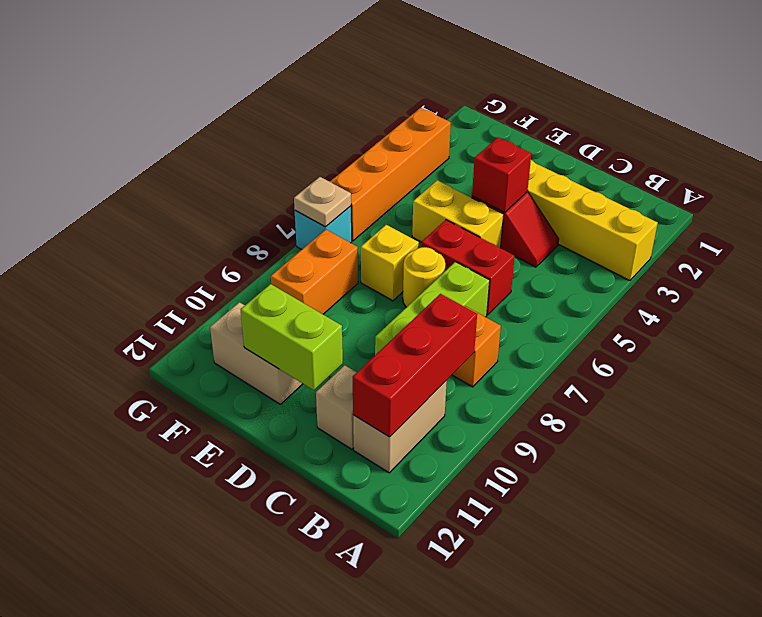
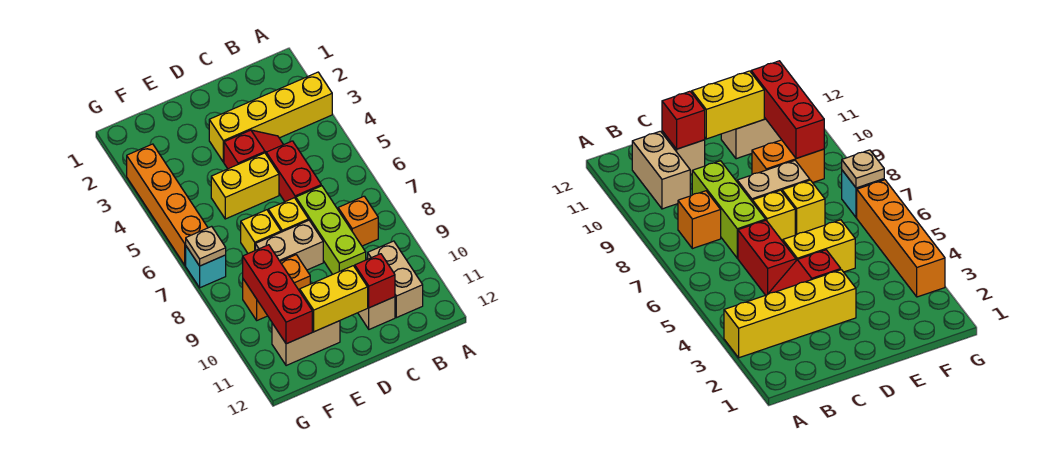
red brick B9:B11 level 2 -> red brick F9:F11 level 2
red brick C6:D6 level 1 -> red brick C5:C6 level 1
red brick D4 level 2 -> red brick C11 level 2
yellow round brick D7 level 1 -> yellow brick D7 level 1
none -> tan brick D8:E8 level 1
lime brick D11:E11 level 2 -> yellow brick D11:E11 level 2
orange brick F8:F9 level 1 -> orange brick E9:F9 level 1

